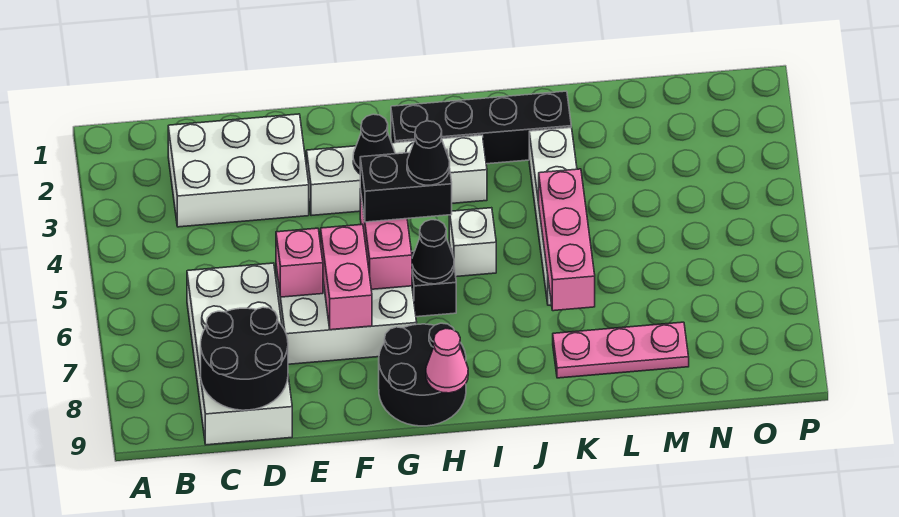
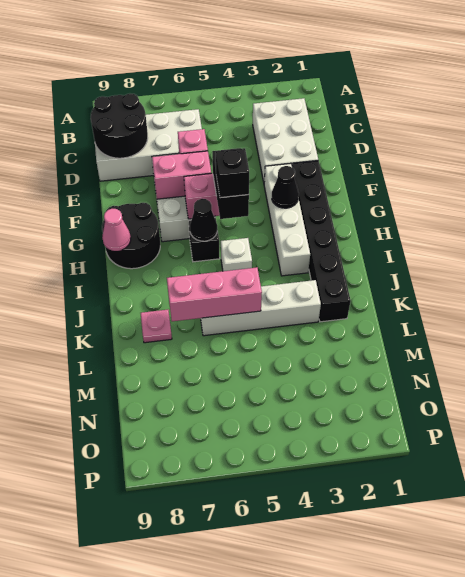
black brick H2:K2 level 1 -> black brick F2:K2 level 1
black cone H5 level 4 -> black brick H5 level 4
pink plate K8:M8 level 1 -> pink plate K8 level 1

